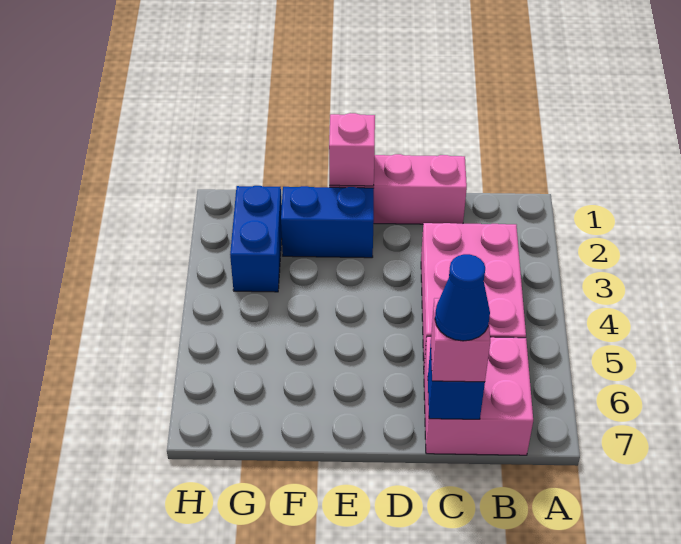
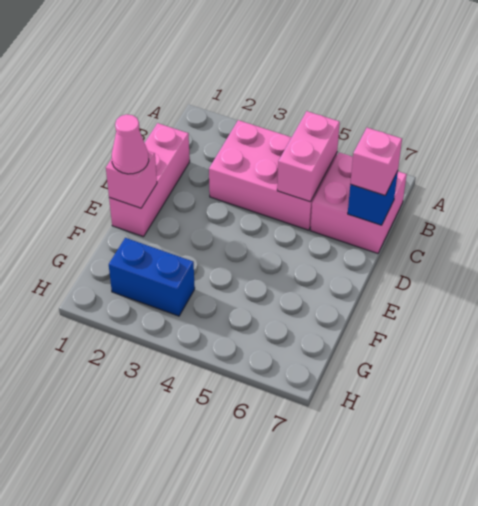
none -> pink brick B5:C5 level 2
blue cone C7 level 4 -> none
none -> pink cone E1 level 3
blue brick E2:F2 level 1 -> none

